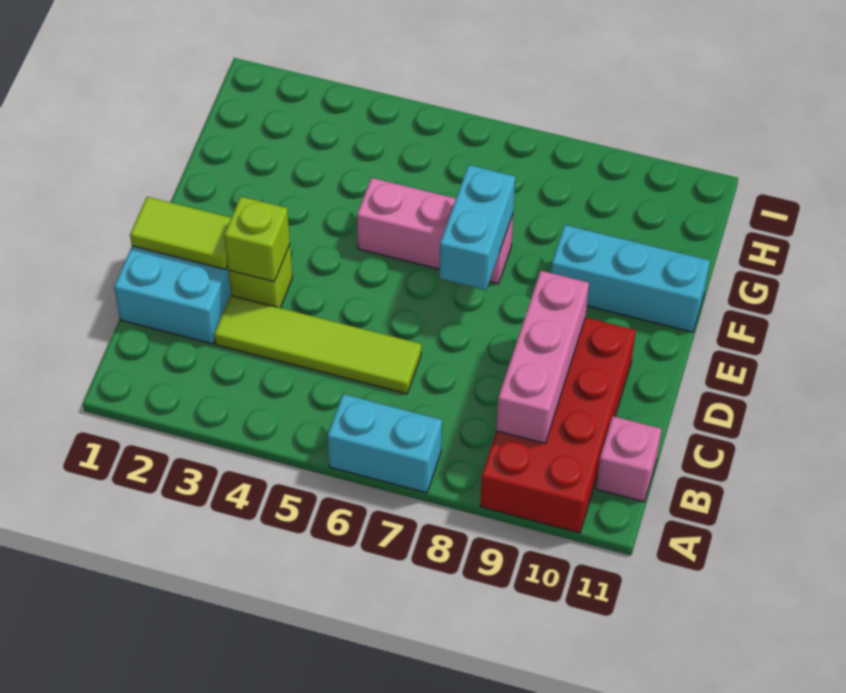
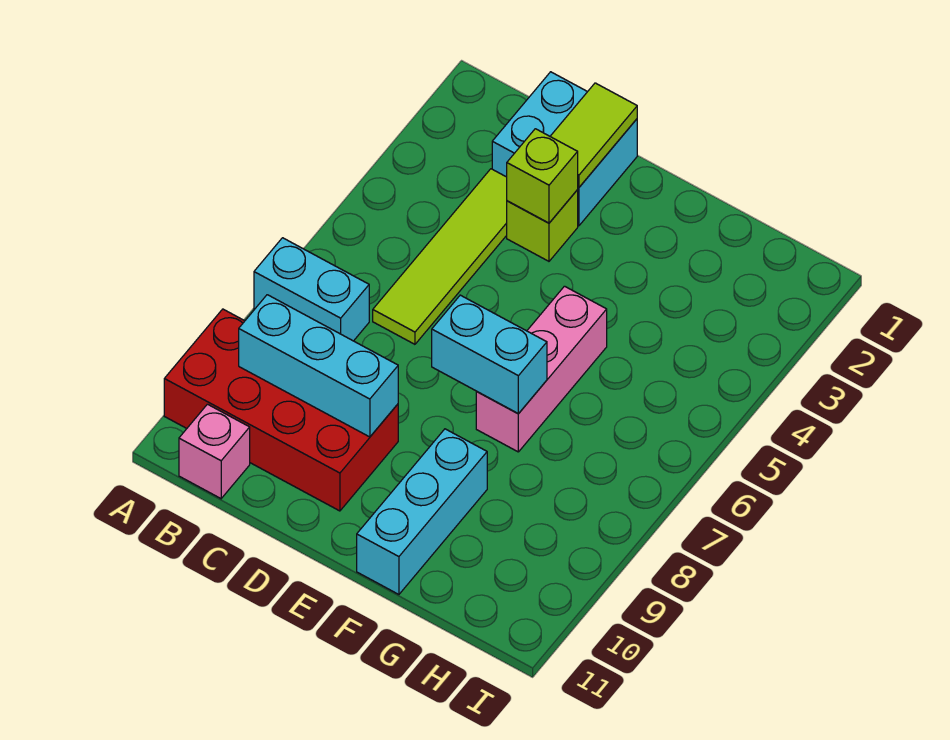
cyan brick A6:A7 level 1 -> cyan brick A7:B7 level 1
pink brick B9:D9 level 2 -> cyan brick B9:D9 level 2

